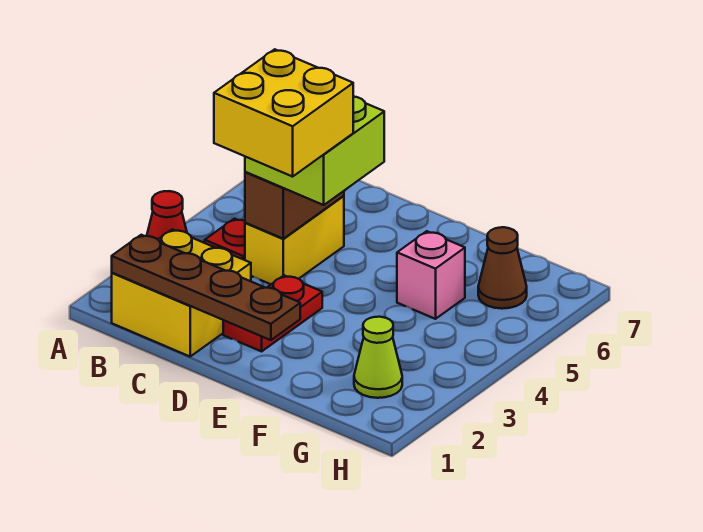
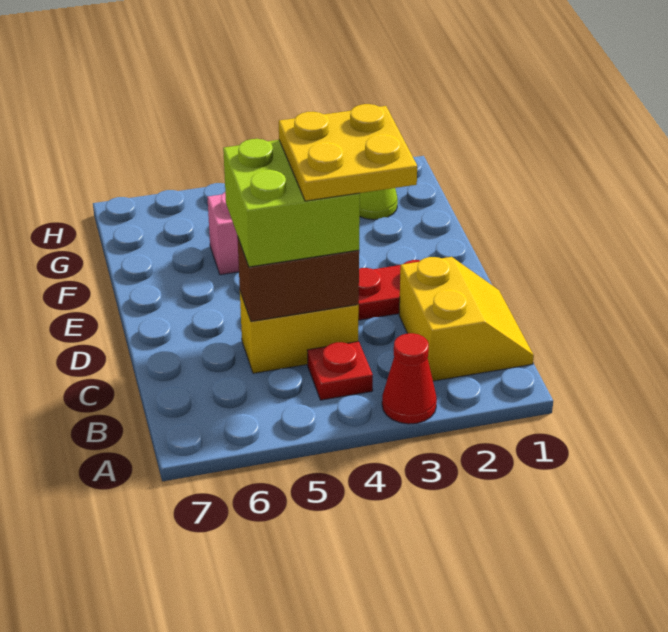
yellow brick B1:C2 level 1 -> yellow slope B1:C2 level 1 top 2
brown plate B1:E1 level 2 -> none
yellow brick C3:D4 level 4 -> yellow plate C3:D4 level 4
brown cone G6 level 1 -> none

